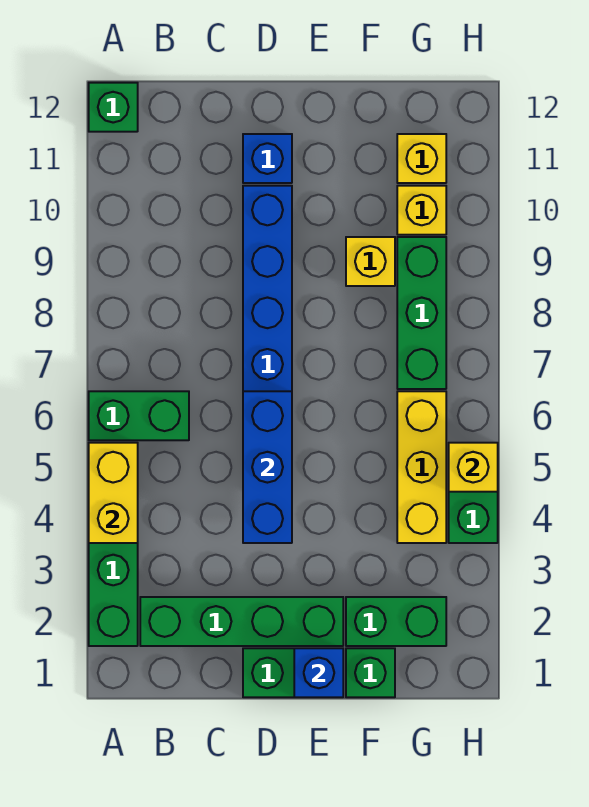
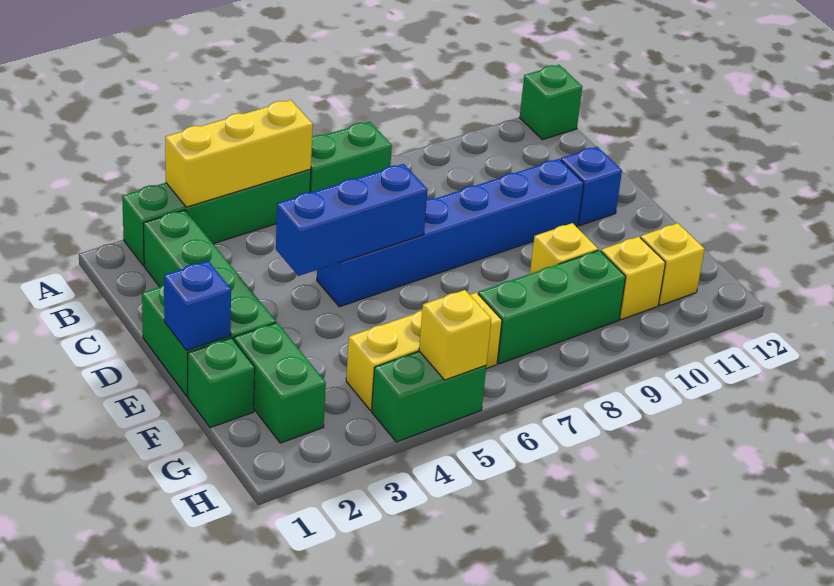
yellow brick A4:A5 level 2 -> yellow brick A3:A5 level 2
green brick A6:B6 level 1 -> green brick A6:A7 level 1

